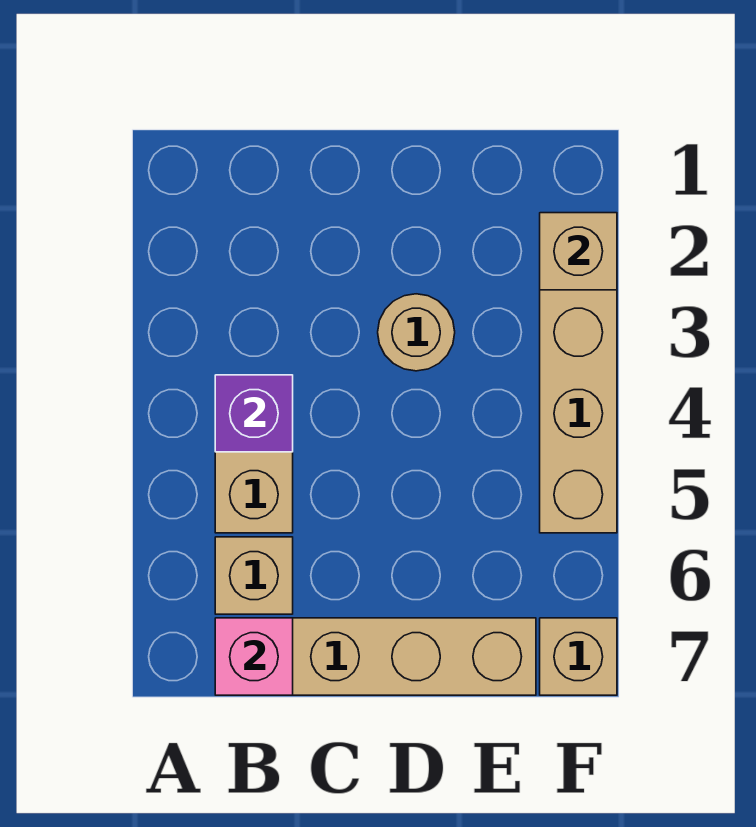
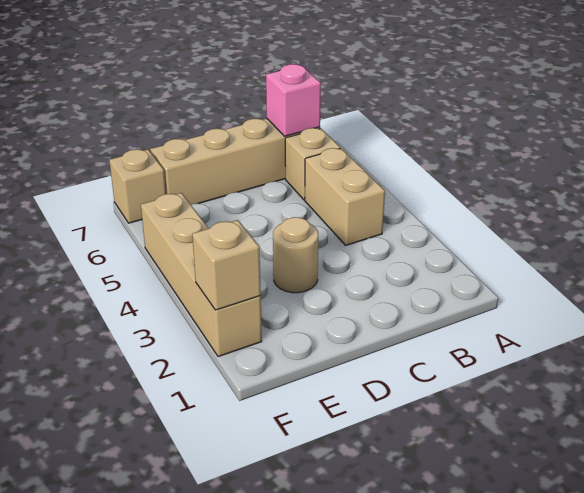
purple brick B4 level 2 -> none

